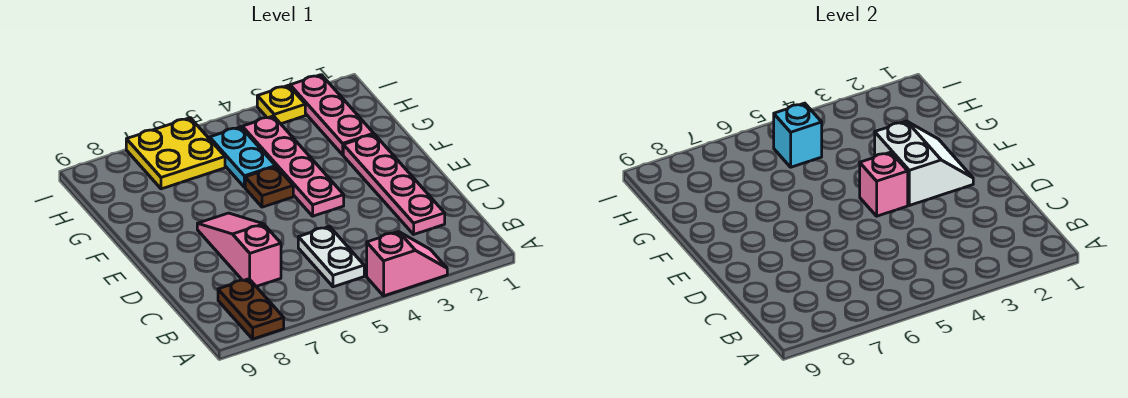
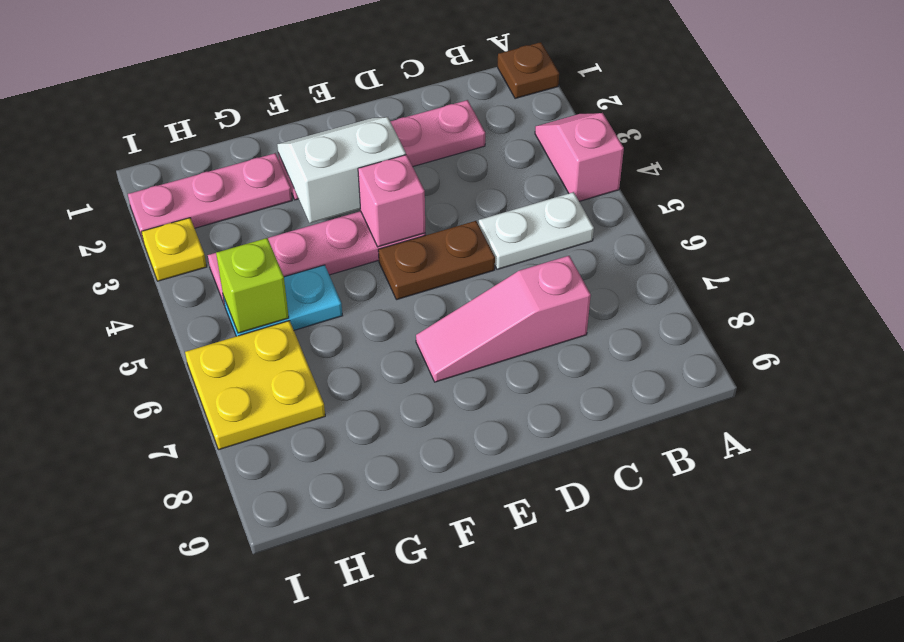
brown plate A8:B8 level 1 -> brown plate D5:E5 level 1
brown plate F5 level 1 -> brown plate A1 level 1
cyan brick H5 level 2 -> lime brick H5 level 2

